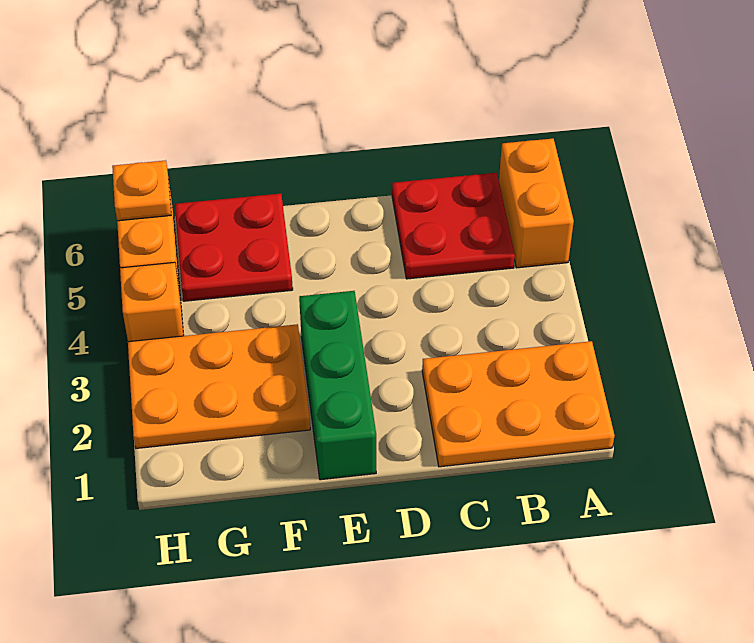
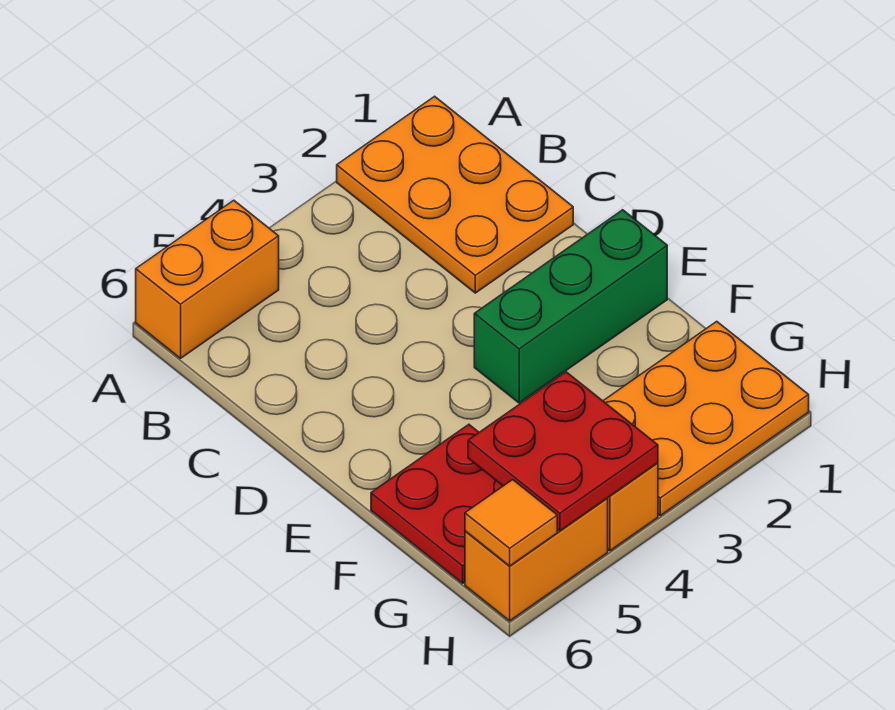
red plate B5:C6 level 1 -> red plate G4:H5 level 2
orange plate F2:H3 level 1 -> orange plate G1:H3 level 1
orange plate H6 level 2 -> orange tile H6 level 2

